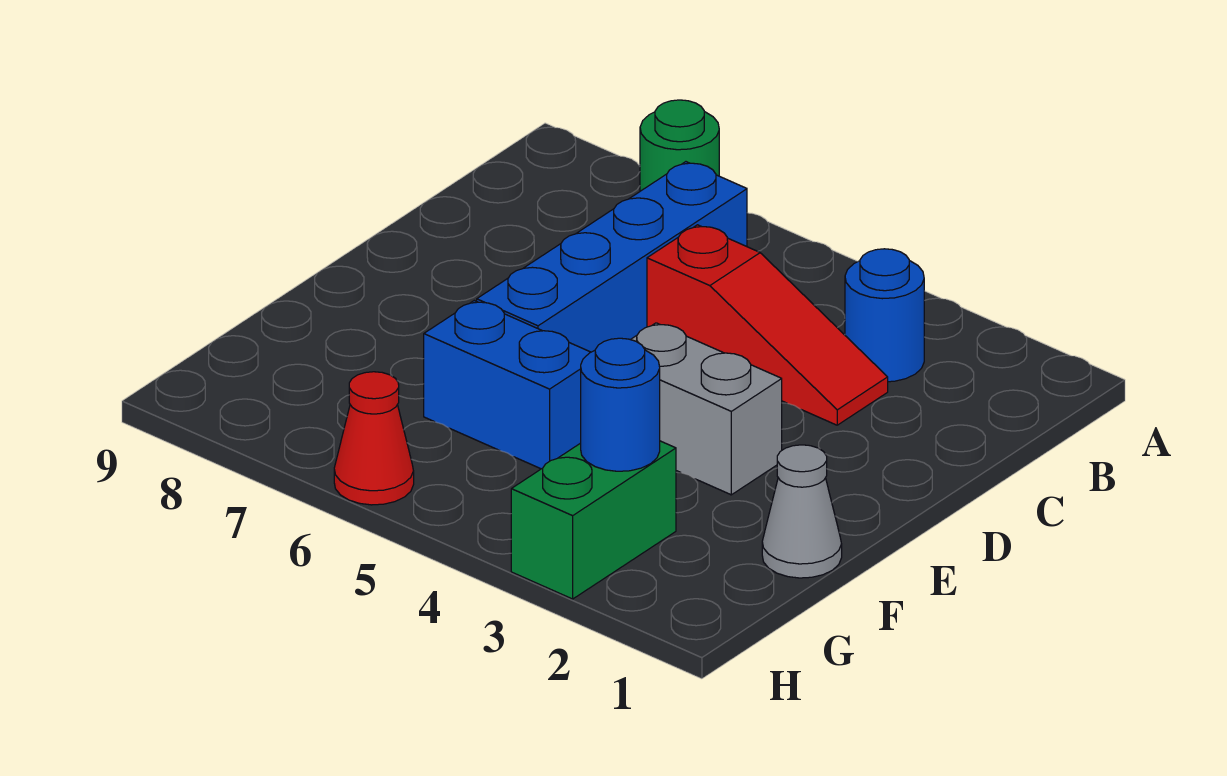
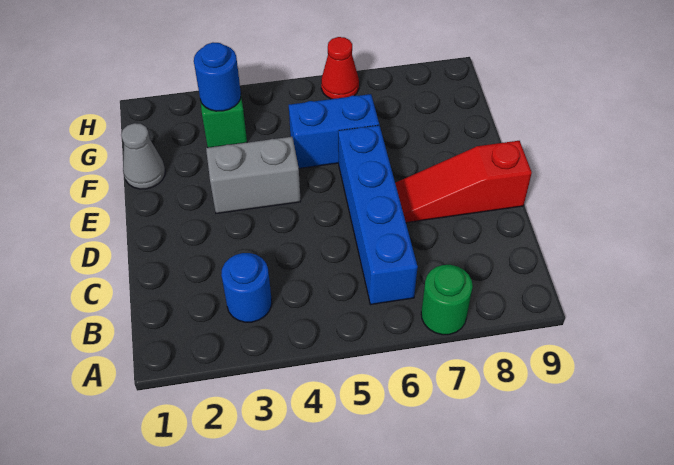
red slope C3:C5 level 1 top 5 -> red slope D7:D9 level 1 top 9

